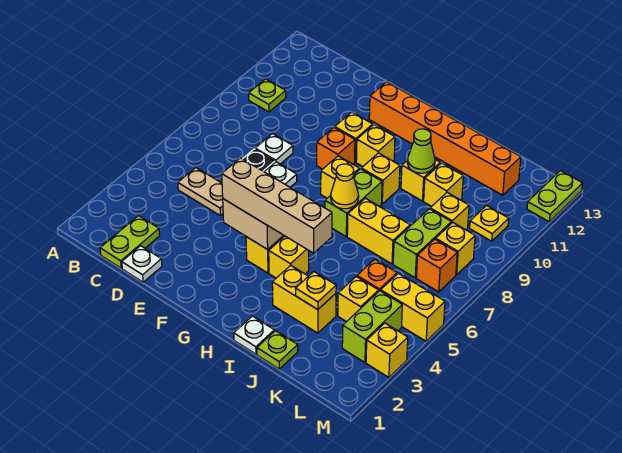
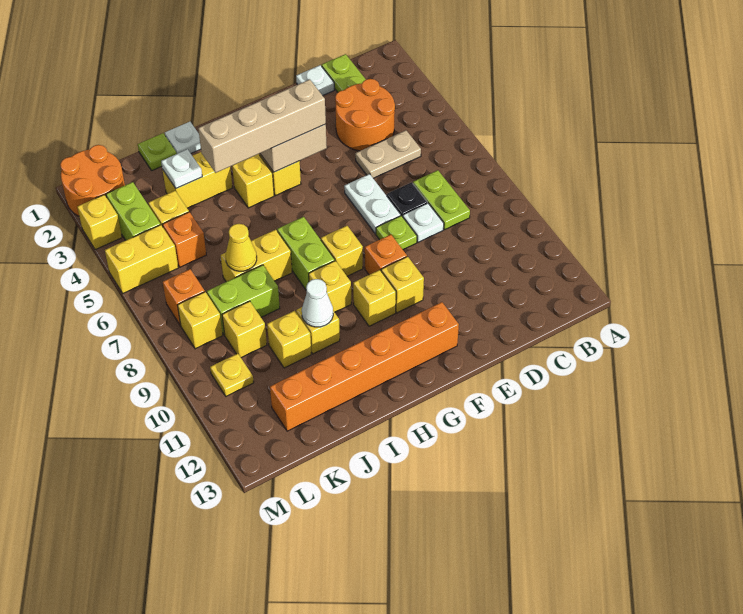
lime plate B10 level 1 -> lime plate E8 level 1
none -> orange round brick C3:D4 level 1
yellow cone H7 level 2 -> yellow cone J7 level 2
lime cone I10 level 2 -> white cone I10 level 2
yellow plate J3 level 2 -> white plate J3 level 2
lime brick K7:K8 level 1 -> lime brick J8:K8 level 1
none -> orange round brick L1:M2 level 1
lime plate M12:M13 level 1 -> lime plate C7:C8 level 1

